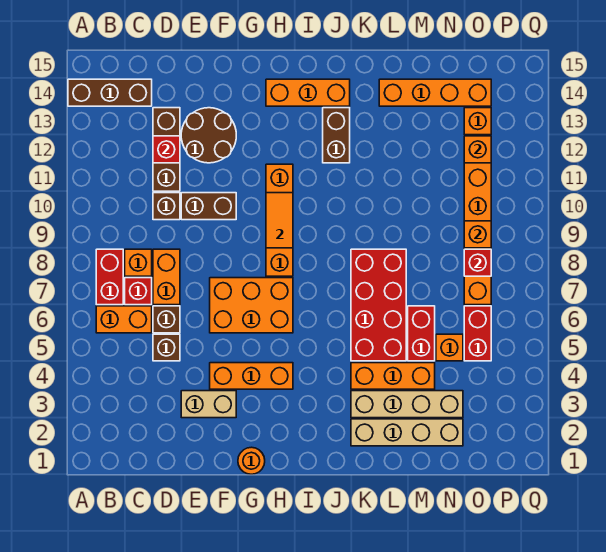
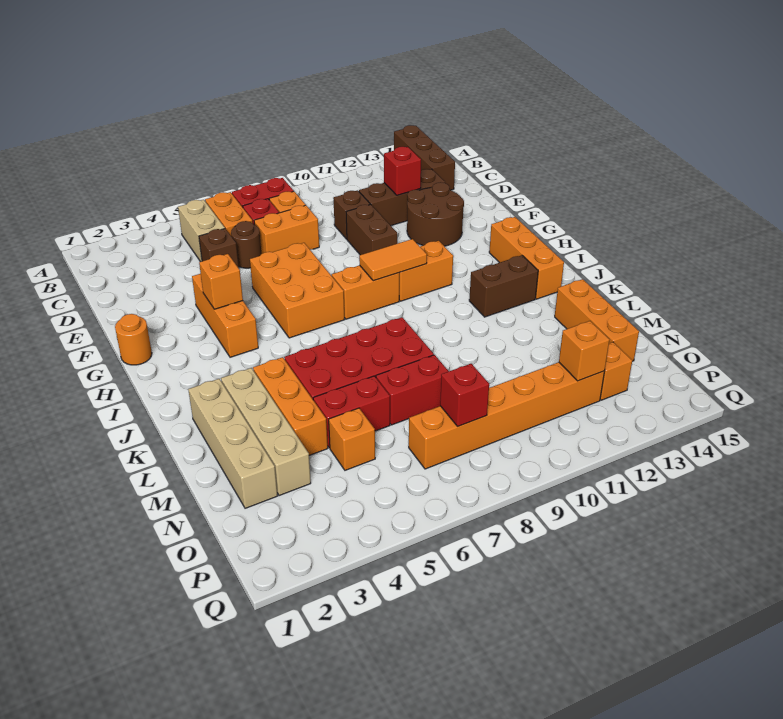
brown brick D6 level 1 -> brown round brick D6 level 1
tan brick E3:F3 level 1 -> tan brick B5:C5 level 1
orange brick L14:O14 level 1 -> orange brick L14:N14 level 1
red brick O5:O6 level 1 -> red brick M7:M8 level 1
orange brick O9 level 2 -> orange brick G4 level 2

